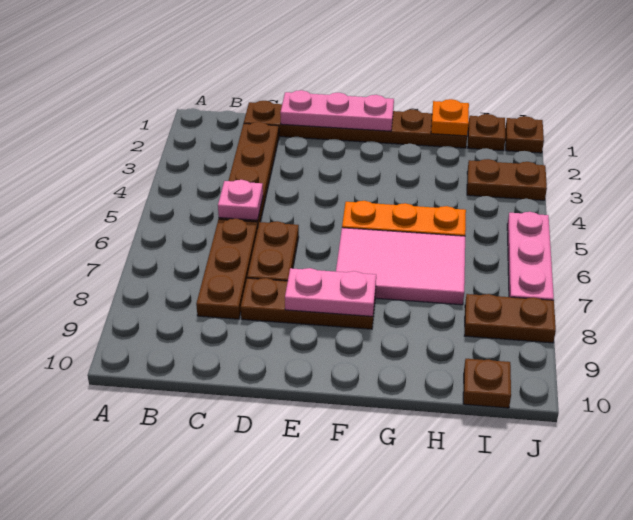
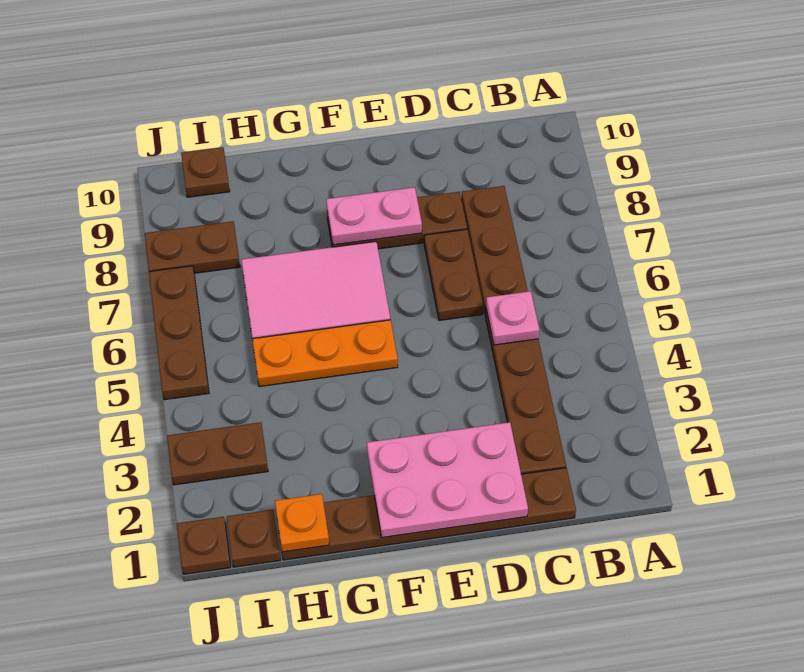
pink plate D1:F1 level 2 -> pink plate D1:F2 level 2
pink plate J5:J7 level 1 -> brown plate J5:J7 level 1

